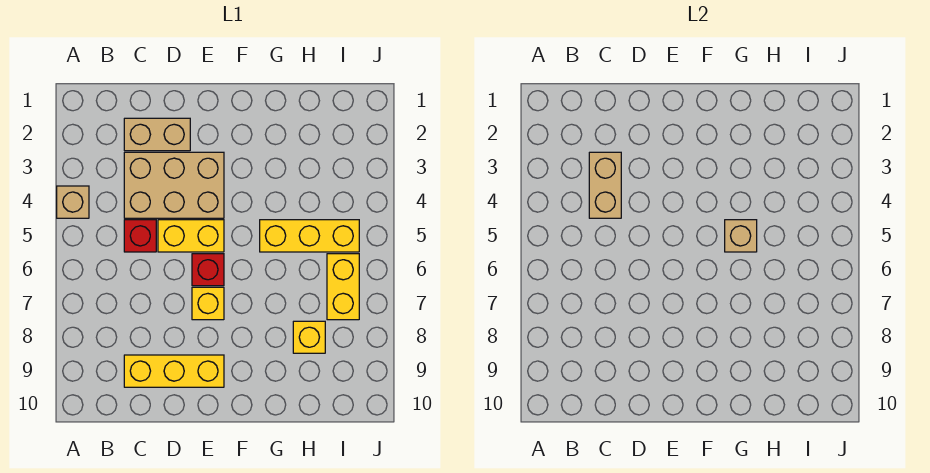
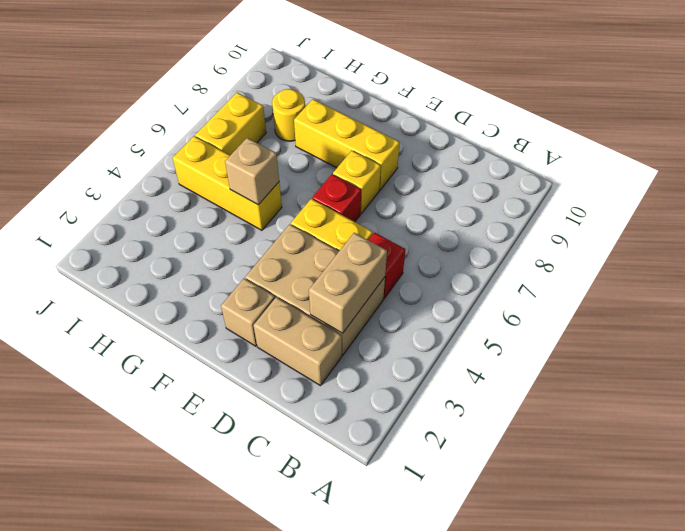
tan brick A4 level 1 -> tan brick E2 level 1
yellow brick C9:E9 level 1 -> yellow brick E8:G8 level 1
yellow brick H8 level 1 -> yellow round brick H8 level 1

